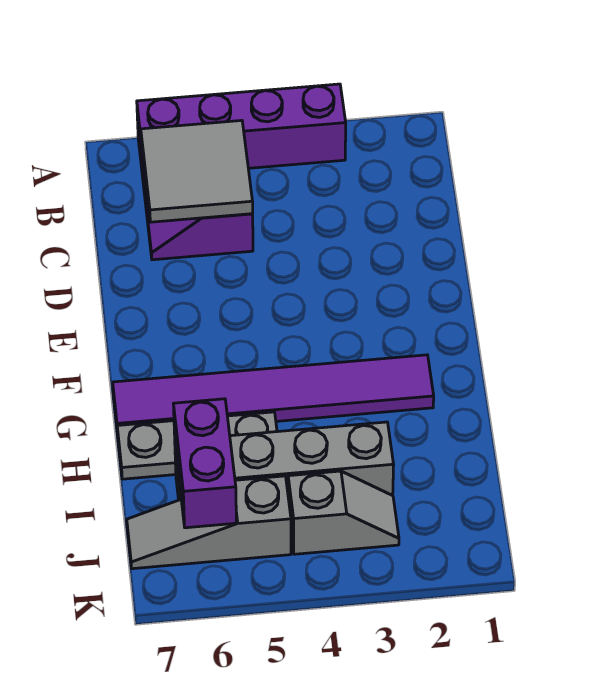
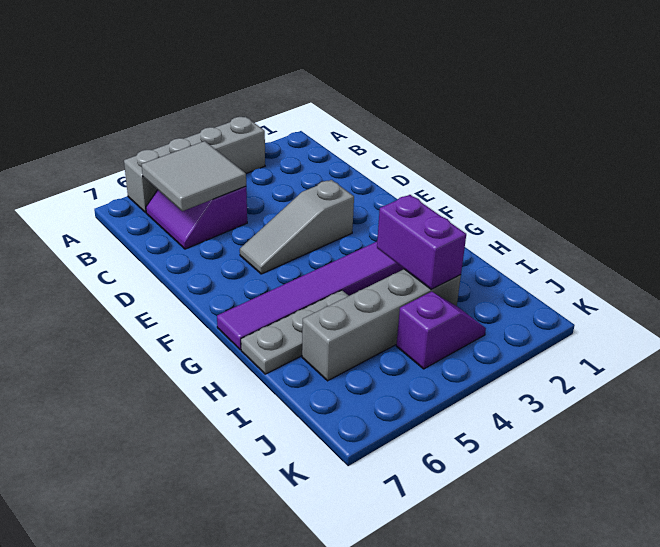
purple brick A3:A6 level 1 -> grey brick A3:A6 level 1
purple brick I6:J6 level 2 -> purple brick H3:I3 level 2
grey slope J3:J4 level 1 top 4 -> purple slope J3:J4 level 1 top 4
grey slope J5:J7 level 1 top 5 -> grey slope E3:E5 level 1 top 3

